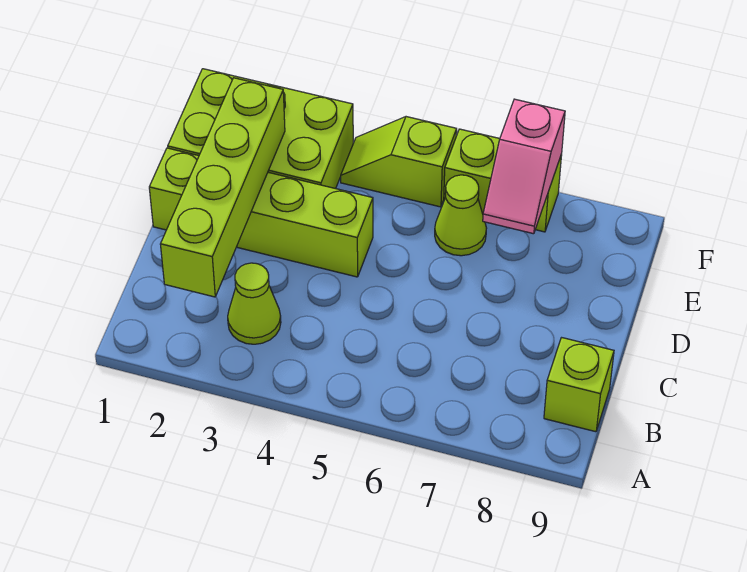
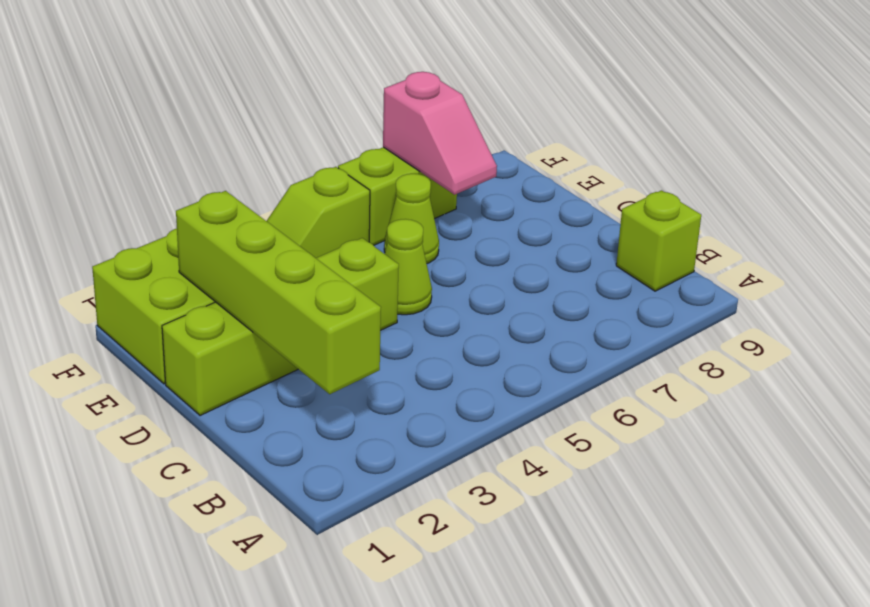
lime cone B3 level 1 -> lime cone D5 level 1

